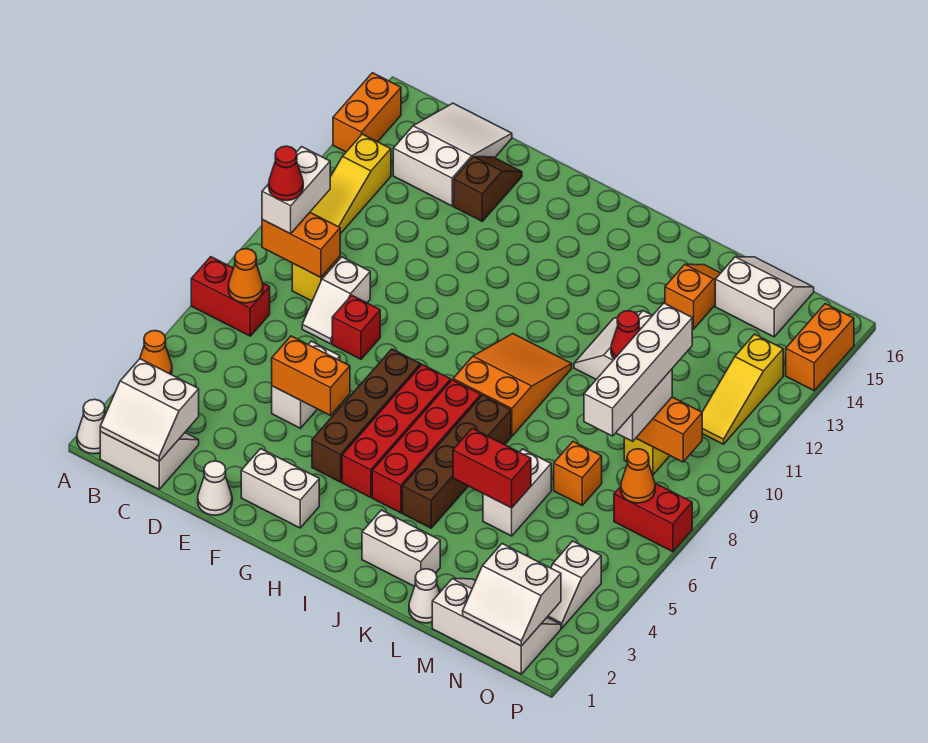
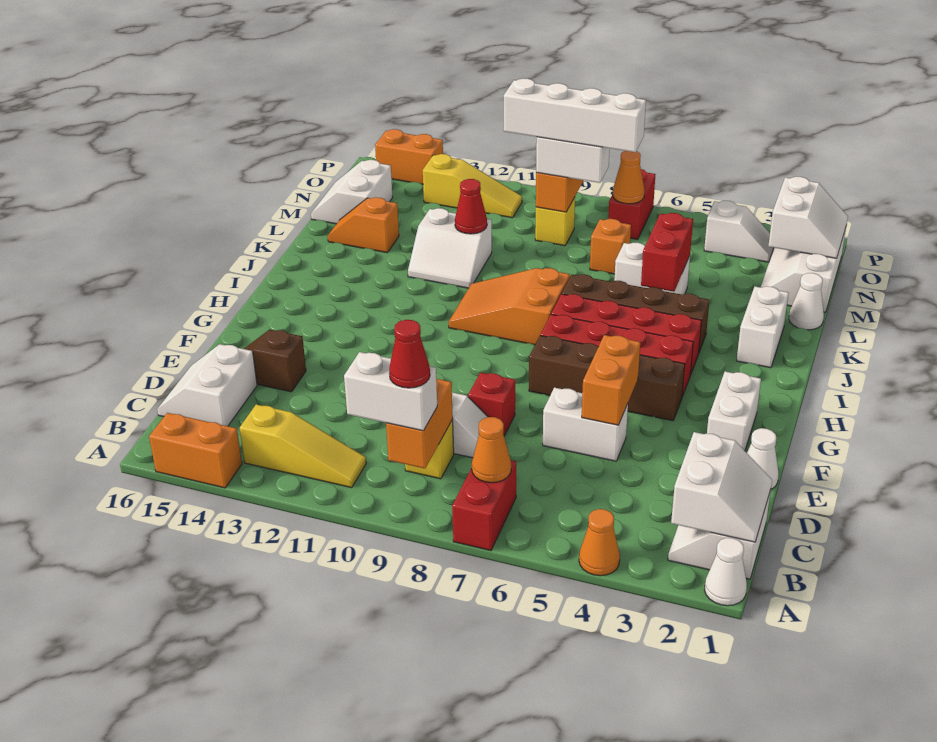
white slope C14:D16 level 1 top 14 -> white slope C15:D16 level 1 top 15

